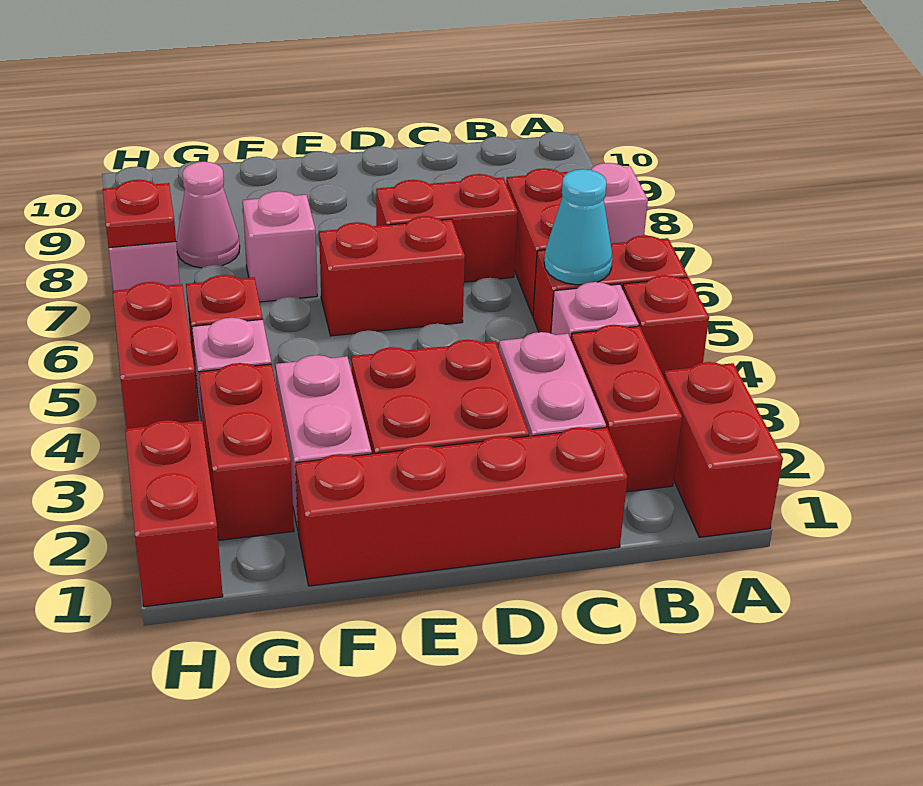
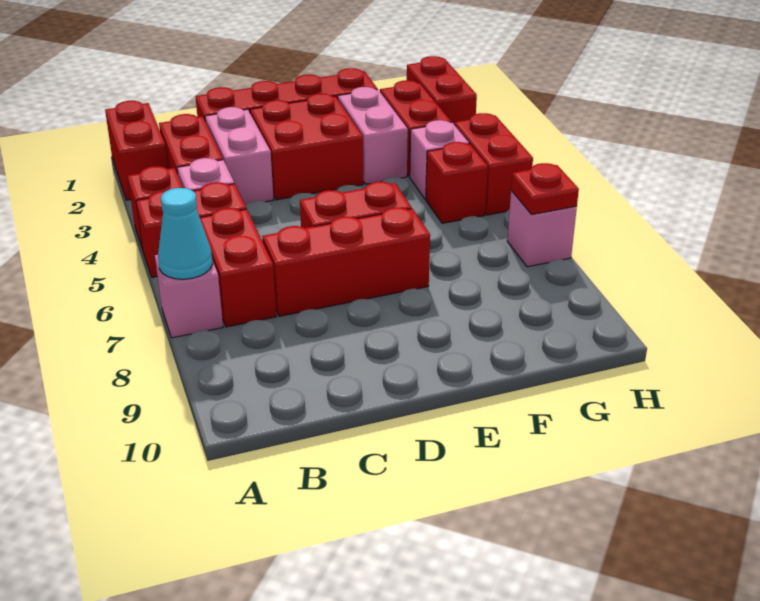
cyan cone B5 level 2 -> cyan cone A7 level 2
red brick C7:D7 level 1 -> red brick C7:E7 level 1
pink brick F7 level 1 -> none
pink cone G8 level 1 -> none

